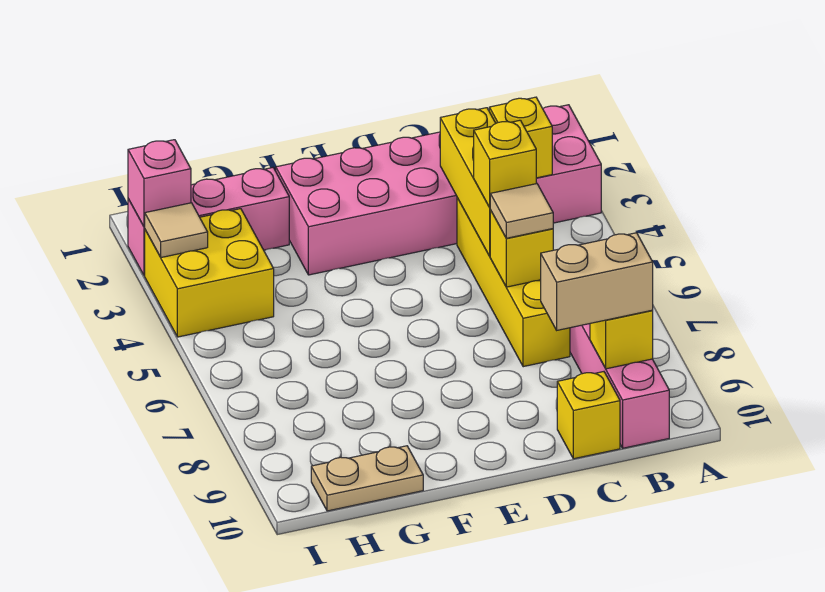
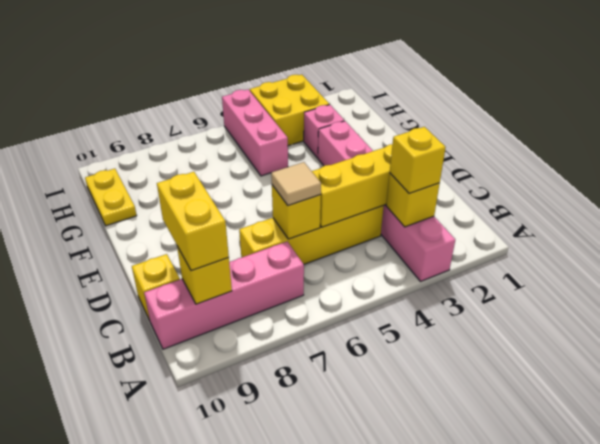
pink brick A2:F3 level 1 -> pink brick A3:F3 level 1
tan brick B9:C9 level 3 -> yellow brick B9:C9 level 3
yellow brick C5 level 3 -> yellow brick B3 level 3
pink brick G2:I2 level 1 -> pink brick G5:I5 level 1
tan plate G10:H10 level 1 -> yellow plate G10:H10 level 1
pink brick I2 level 2 -> pink brick G3 level 1
tan tile I3 level 2 -> none

